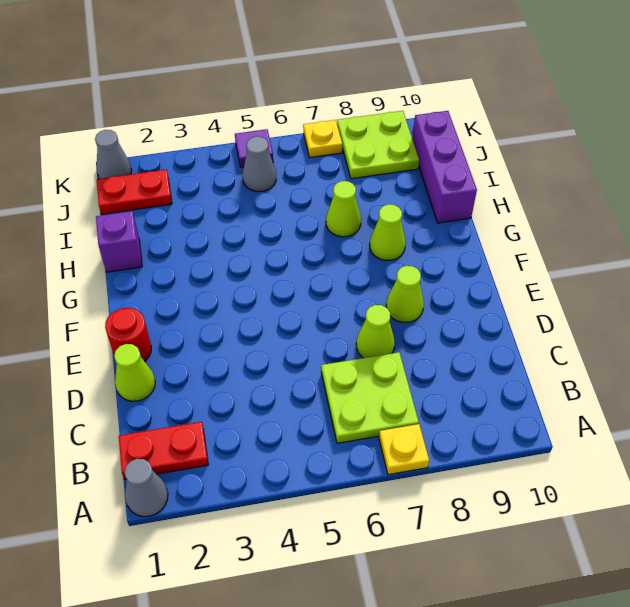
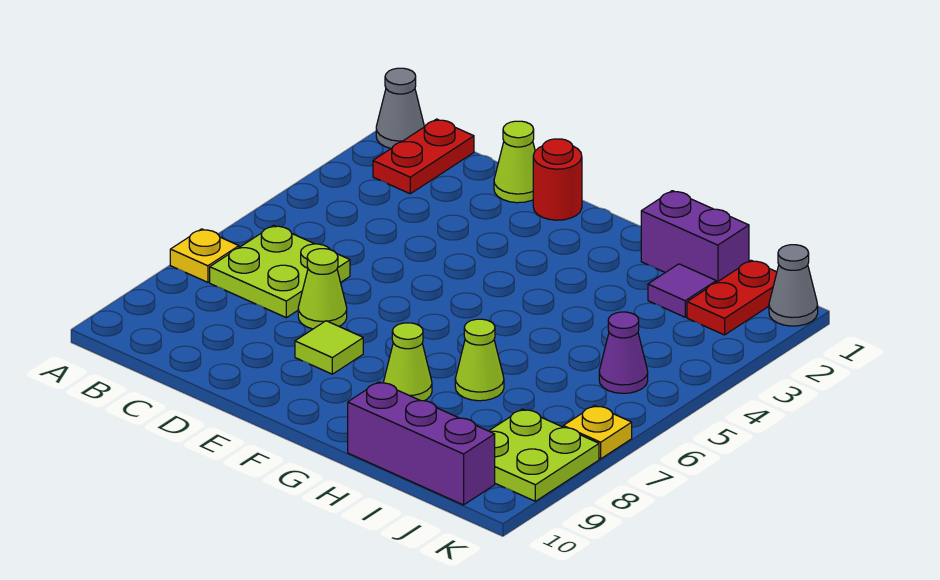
lime cone E8 level 1 -> lime tile E8 level 1
purple brick H1 level 1 -> purple brick H1:I1 level 1
grey cone J5 level 1 -> purple cone J5 level 1
purple tile K5 level 1 -> purple tile I2 level 1

